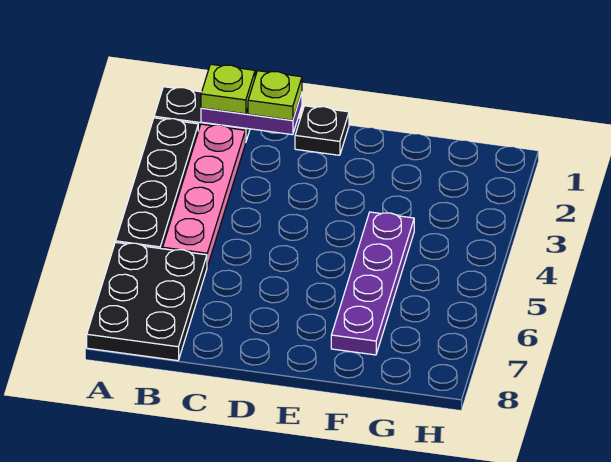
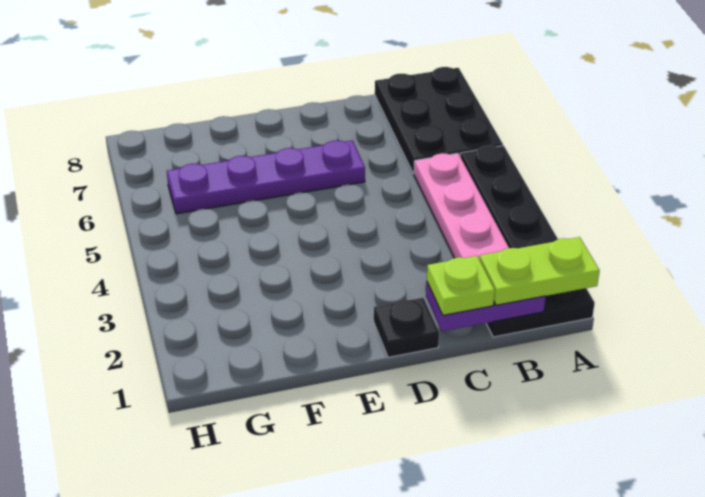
lime plate B1 level 3 -> lime plate A1:B1 level 3
purple plate F4:F7 level 1 -> purple plate D6:G6 level 1

